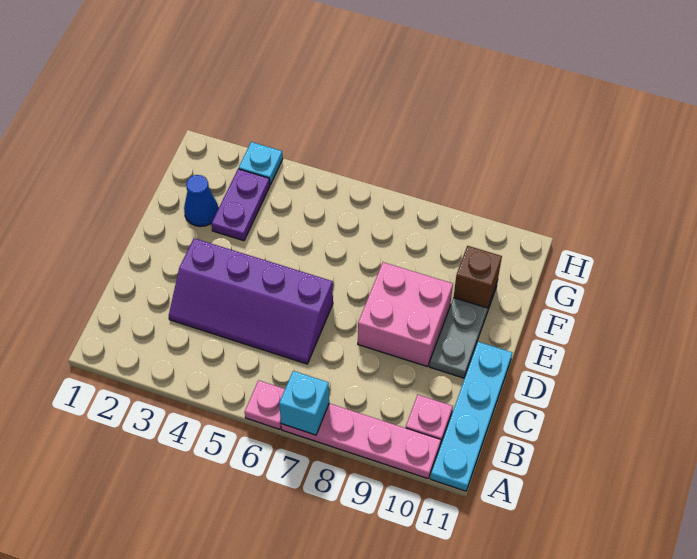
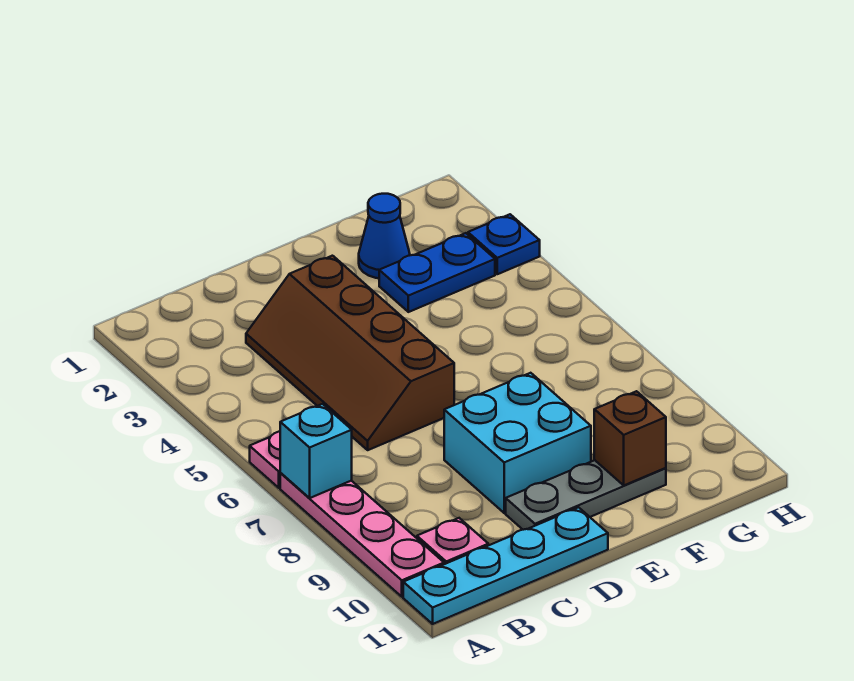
purple slope C3:D6 level 1 top D -> brown slope C3:D6 level 1 top D
pink brick D8:E9 level 1 -> cyan brick D8:E9 level 1
purple plate F3:G3 level 1 -> blue plate F3:G3 level 1
cyan plate H3 level 1 -> blue plate H3 level 1

